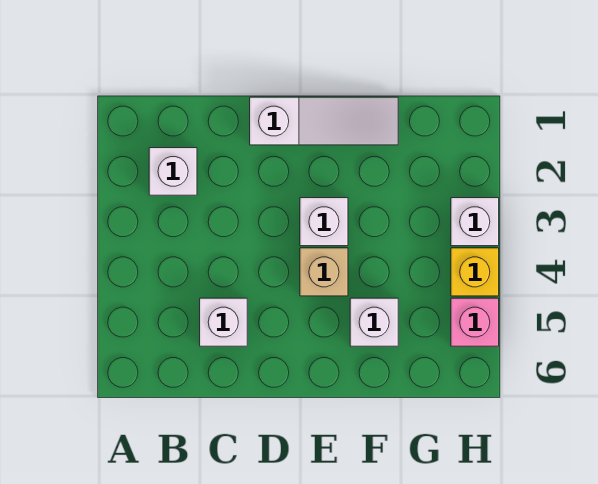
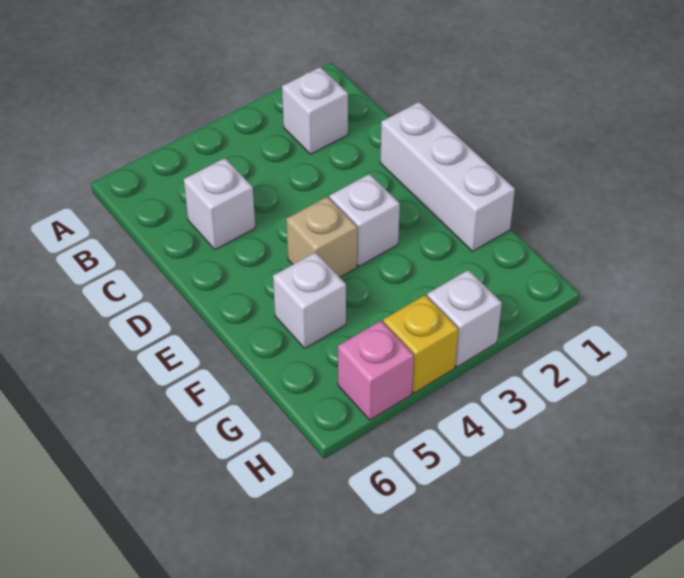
white slope D1:F1 level 1 top D -> white brick D1:F1 level 1

